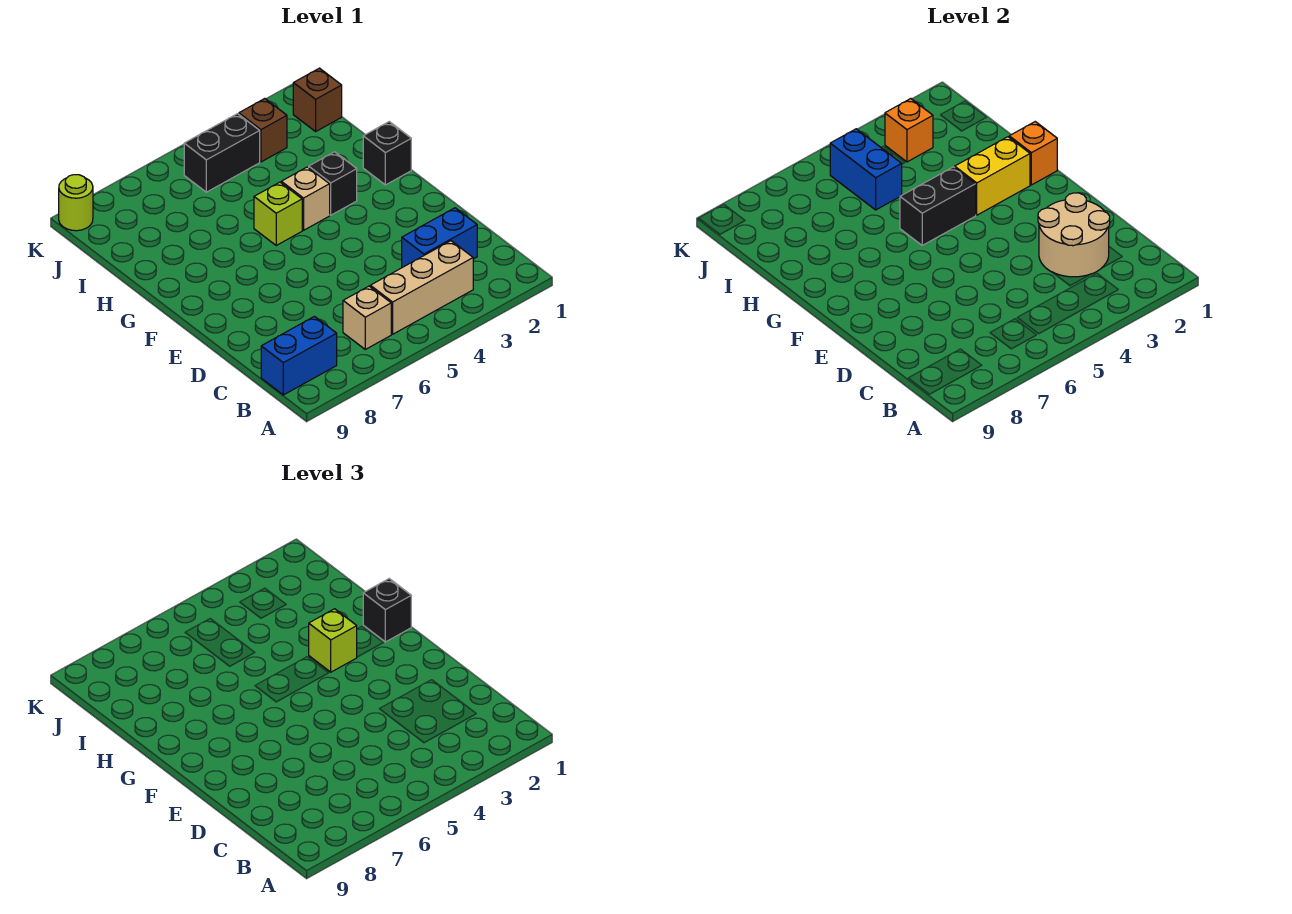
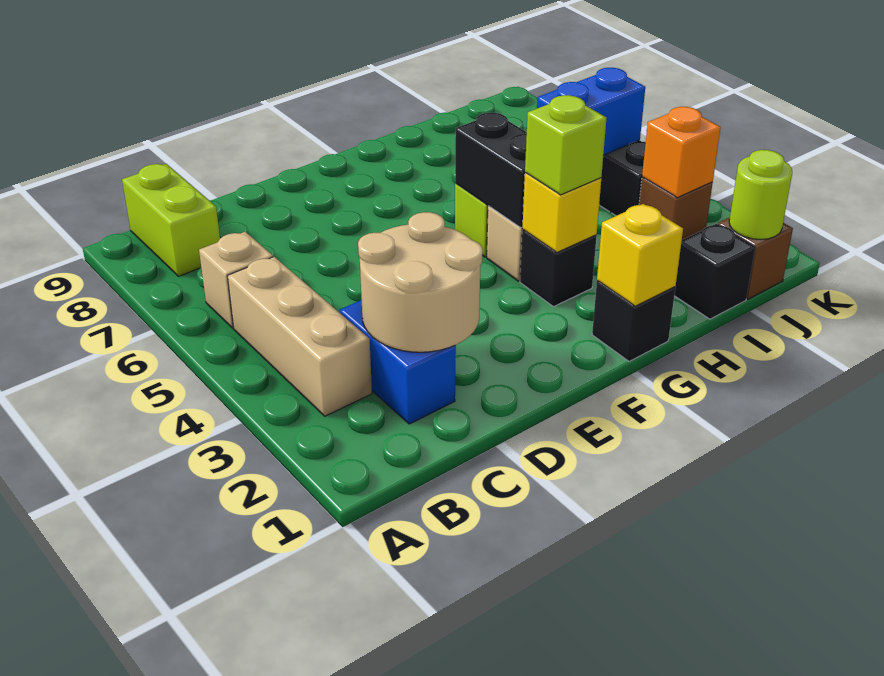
blue brick B8:B9 level 1 -> lime brick B8:B9 level 1
orange brick G1 level 2 -> yellow brick G1 level 2
black brick G1 level 3 -> black brick I1 level 1
yellow brick G2:G3 level 2 -> yellow brick G3 level 2
lime round brick K9 level 1 -> lime round brick J1 level 2

